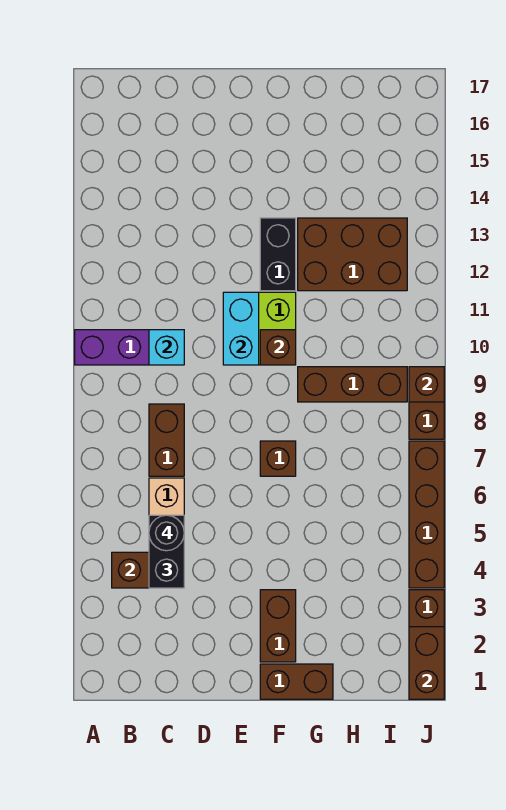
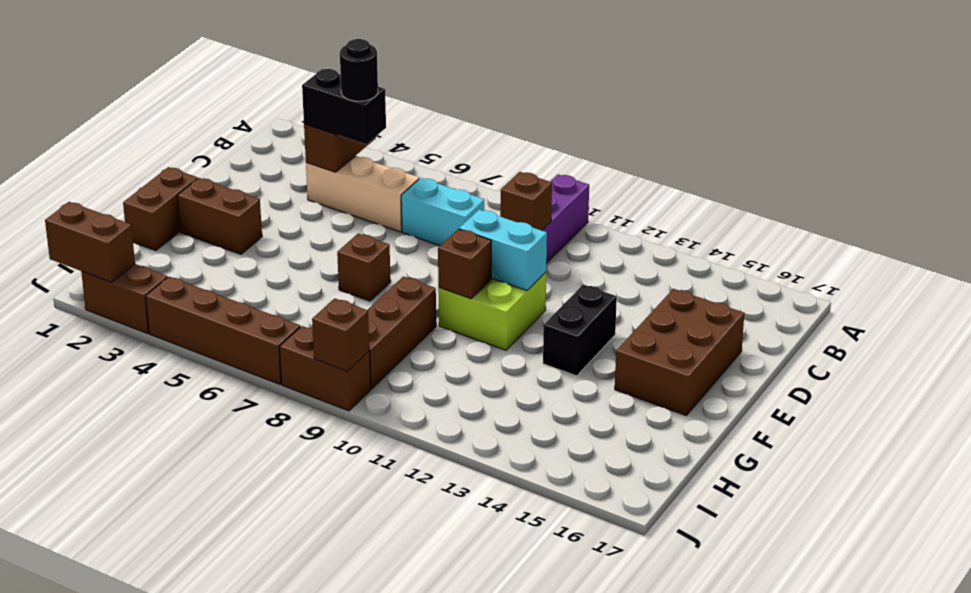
brown brick C7:C8 level 1 -> cyan brick C7:C8 level 1
cyan brick C10 level 2 -> brown brick C10 level 2
black brick F12:F13 level 1 -> black brick E13:F13 level 1
brown brick G12:I13 level 1 -> brown brick D15:F16 level 1

